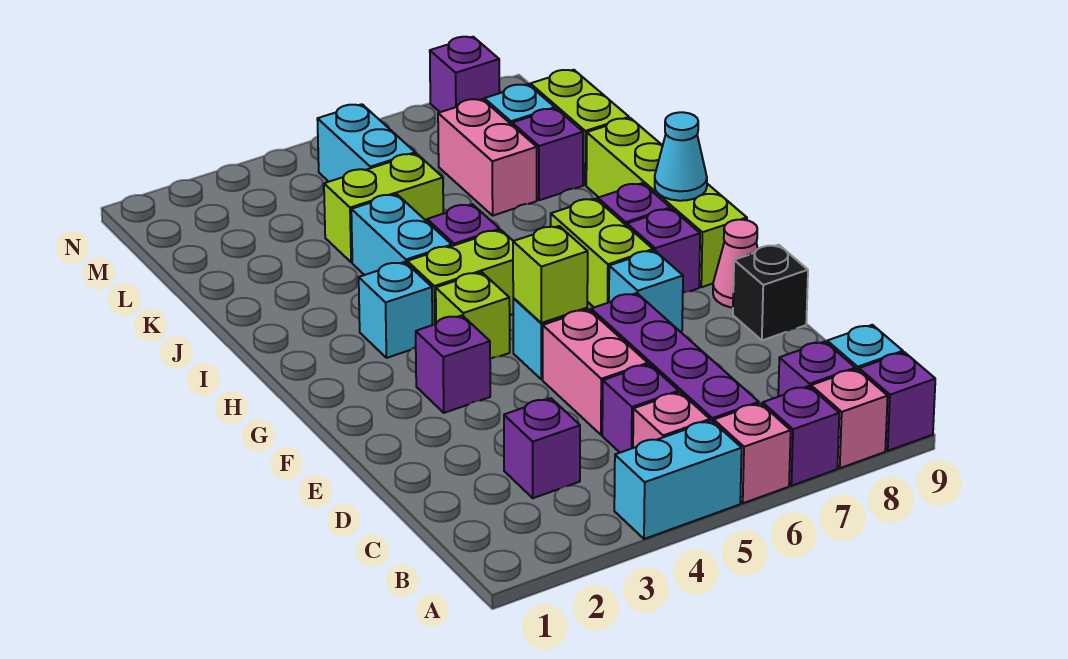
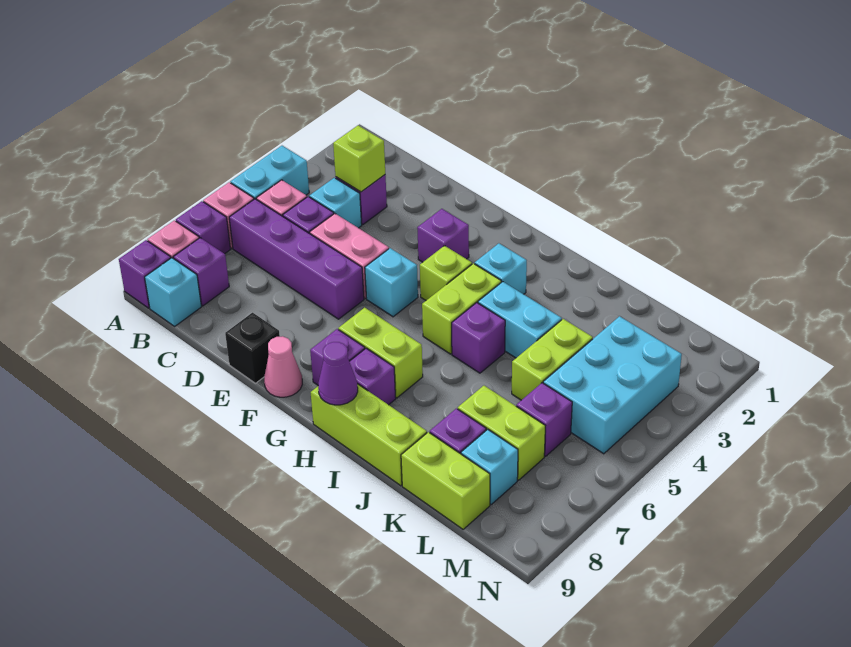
lime brick F5 level 2 -> lime brick C3 level 2
cyan brick F7 level 1 -> cyan brick C4 level 1
lime brick G9:J9 level 1 -> lime brick H9:J9 level 1
cyan cone H9 level 2 -> purple cone H9 level 2
pink brick K7:L7 level 1 -> lime brick K7:L7 level 1
cyan brick L5:M5 level 1 -> cyan brick L3:M5 level 1
purple brick N8 level 1 -> purple brick L6 level 1

